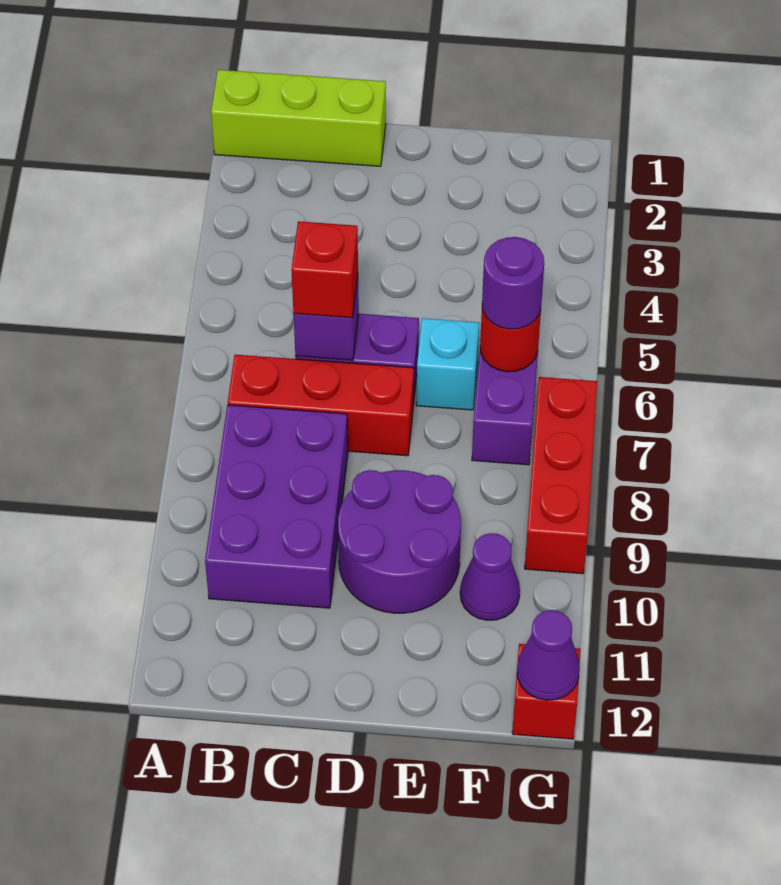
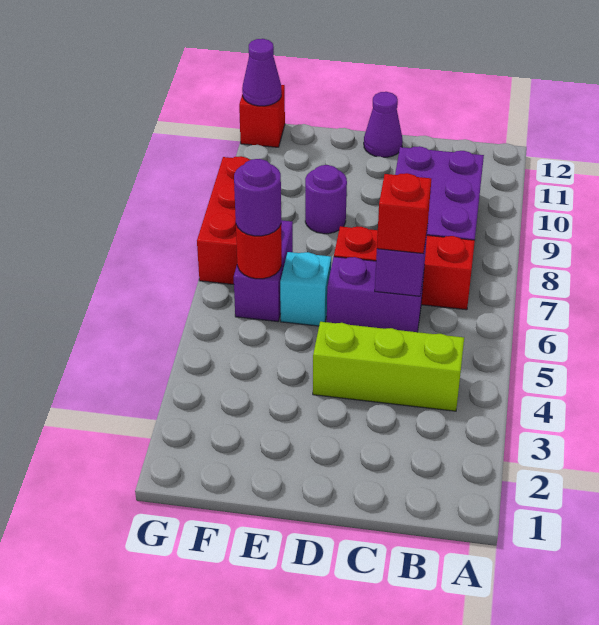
lime brick A1:C1 level 1 -> lime brick B4:D4 level 1
purple round brick D9:E10 level 1 -> purple round brick E9 level 1
purple cone F10 level 1 -> purple cone D12 level 1

